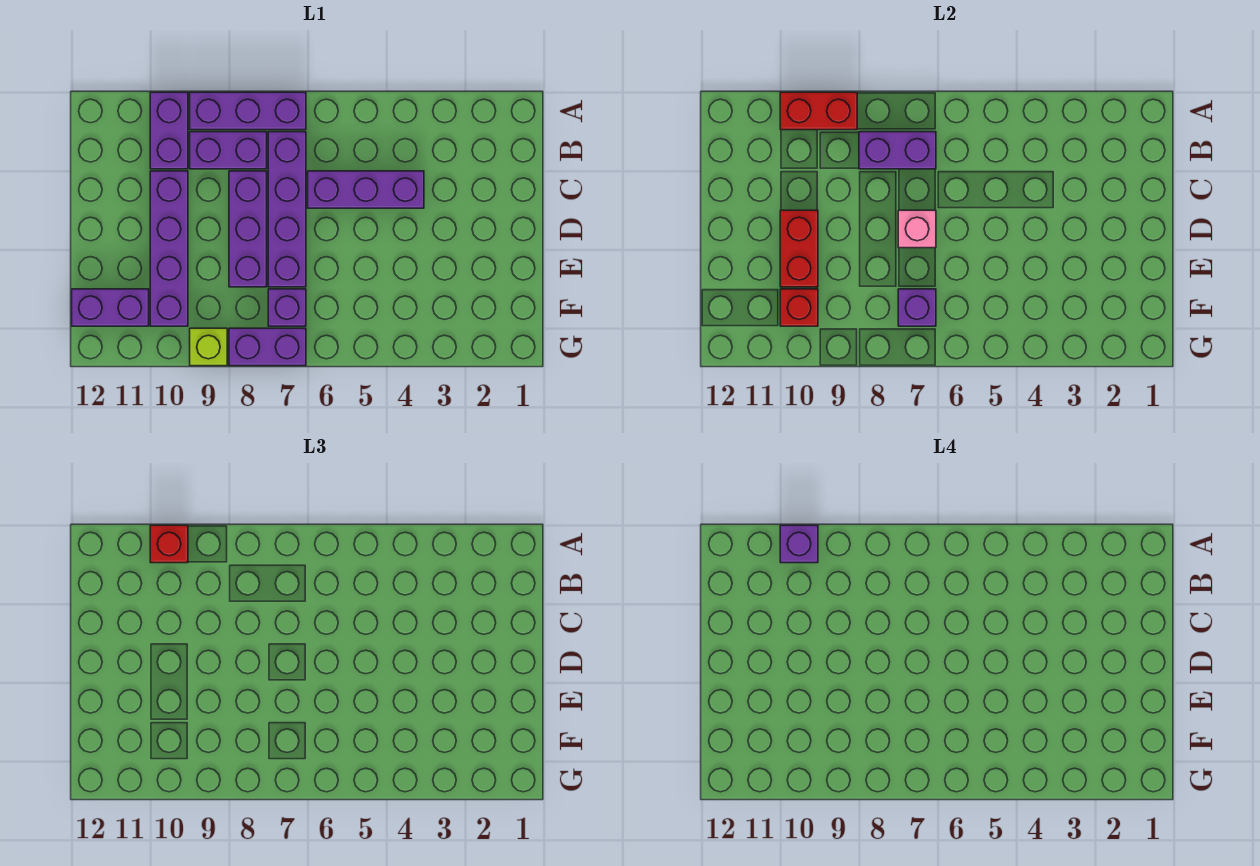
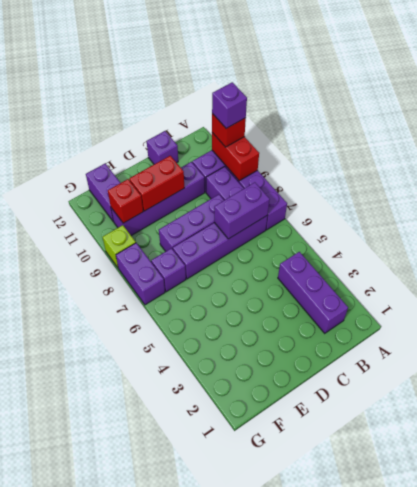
purple brick B7:B8 level 2 -> purple brick B7:C7 level 2
purple brick C4:C6 level 1 -> purple brick B2:B4 level 1
pink brick D7 level 2 -> none
purple brick F7 level 2 -> purple brick C12 level 1

